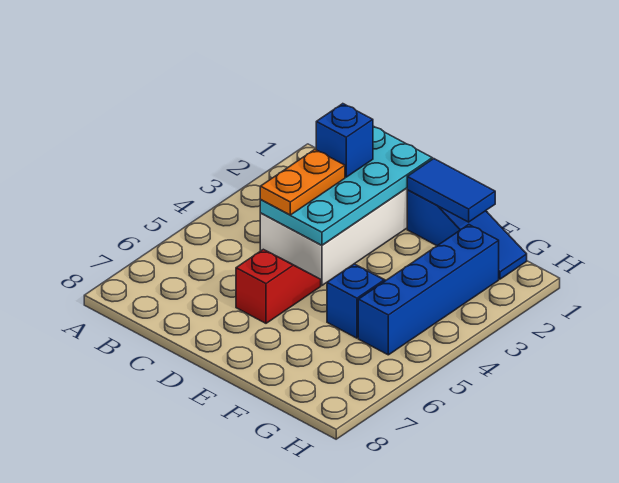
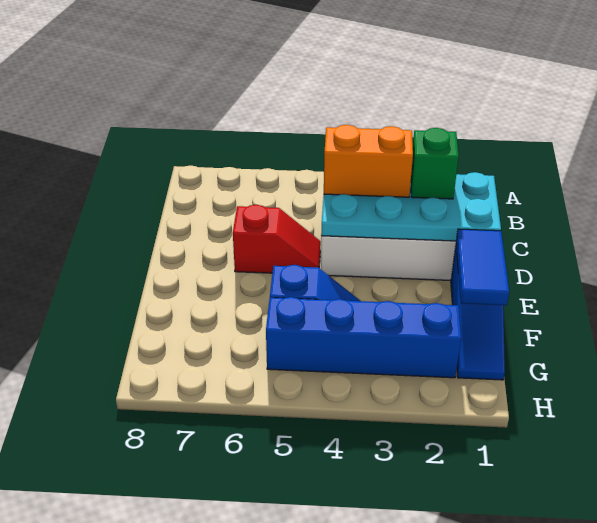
blue brick C2 level 3 -> green brick C2 level 3
orange plate C3:C4 level 3 -> orange brick C3:C4 level 3

